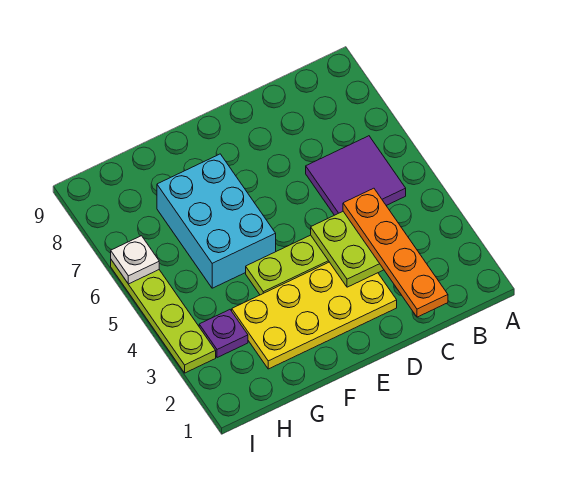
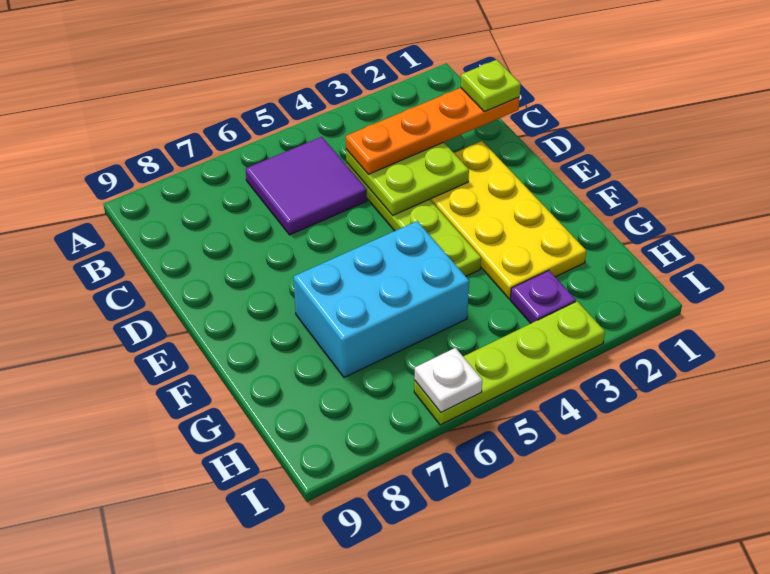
none -> lime plate C1 level 4

